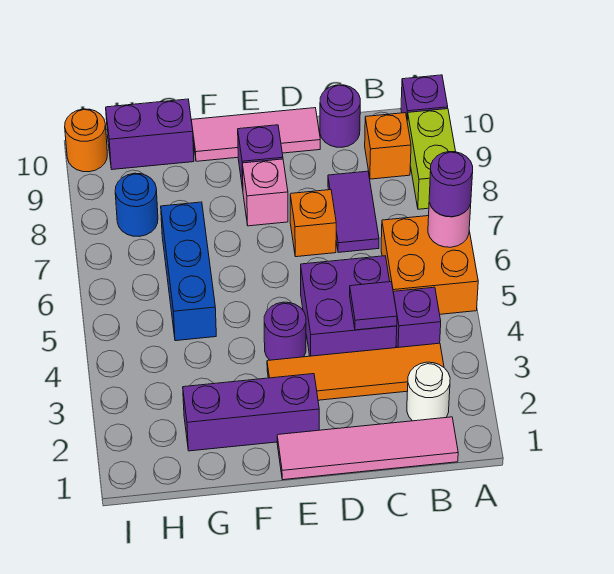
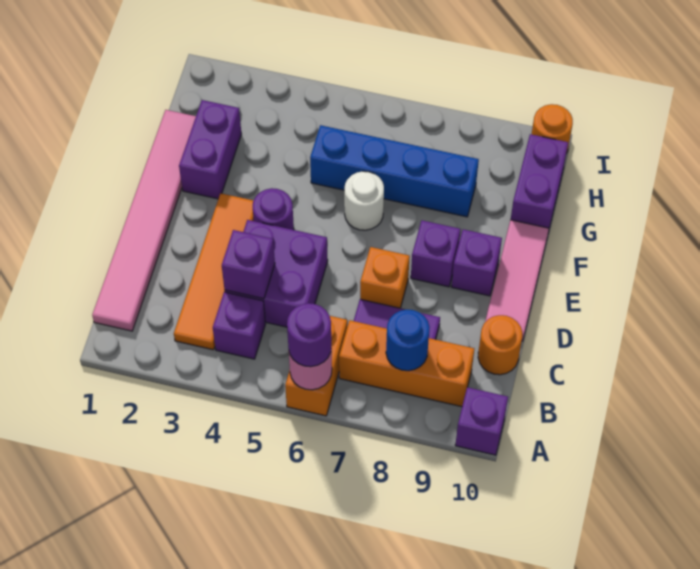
orange brick A5:B6 level 1 -> orange brick A6:B6 level 1
lime brick A8:A9 level 1 -> none
pink tile B1:E1 level 1 -> pink tile B1:G1 level 1
white round brick B2 level 1 -> white round brick F6 level 1
orange brick B9 level 1 -> orange brick B7:B9 level 1
purple tile C4 level 2 -> purple brick C4 level 2
purple round brick C10 level 1 -> orange round brick C10 level 1
purple brick E2:G2 level 1 -> purple brick F2:G2 level 1
pink brick E8 level 1 -> purple brick E8 level 1
blue brick G5:G7 level 1 -> blue brick G5:G8 level 1
blue round brick H8 level 1 -> blue round brick B8 level 2

